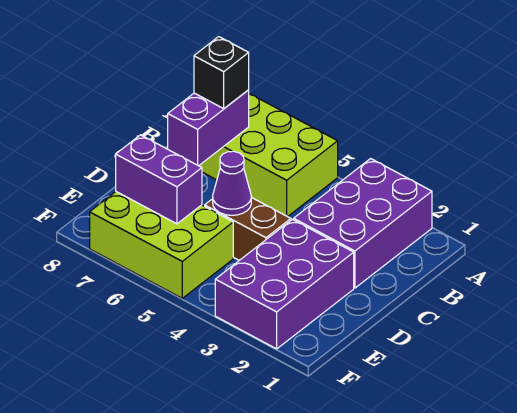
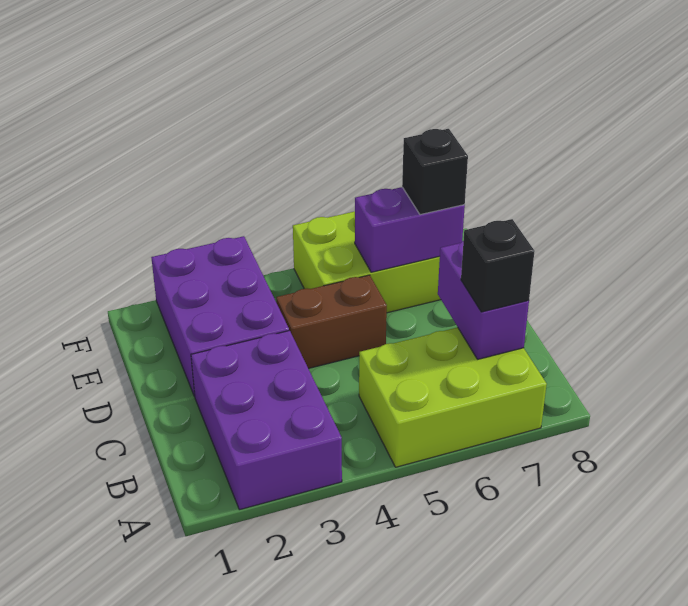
purple cone D5 level 2 -> none
none -> black brick E7 level 3

